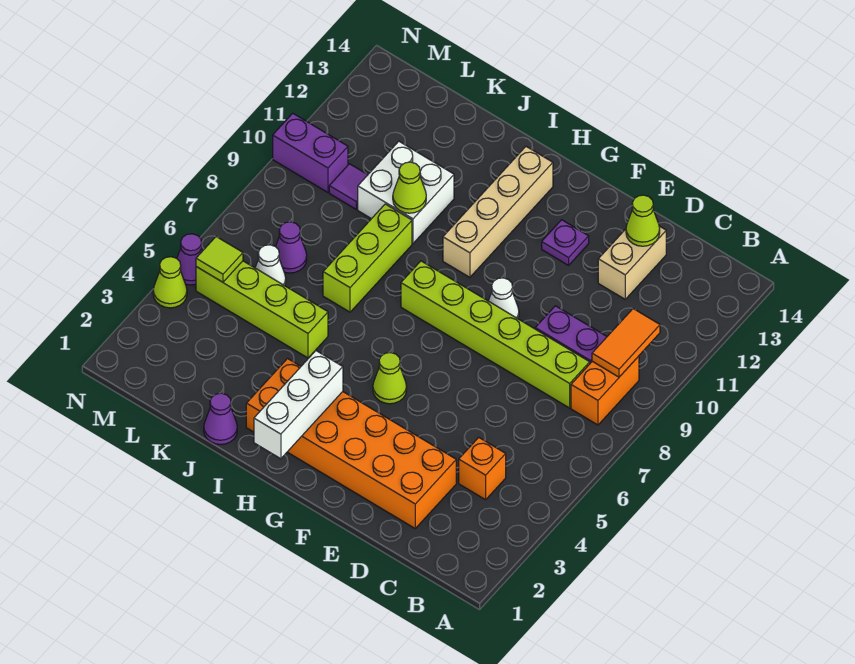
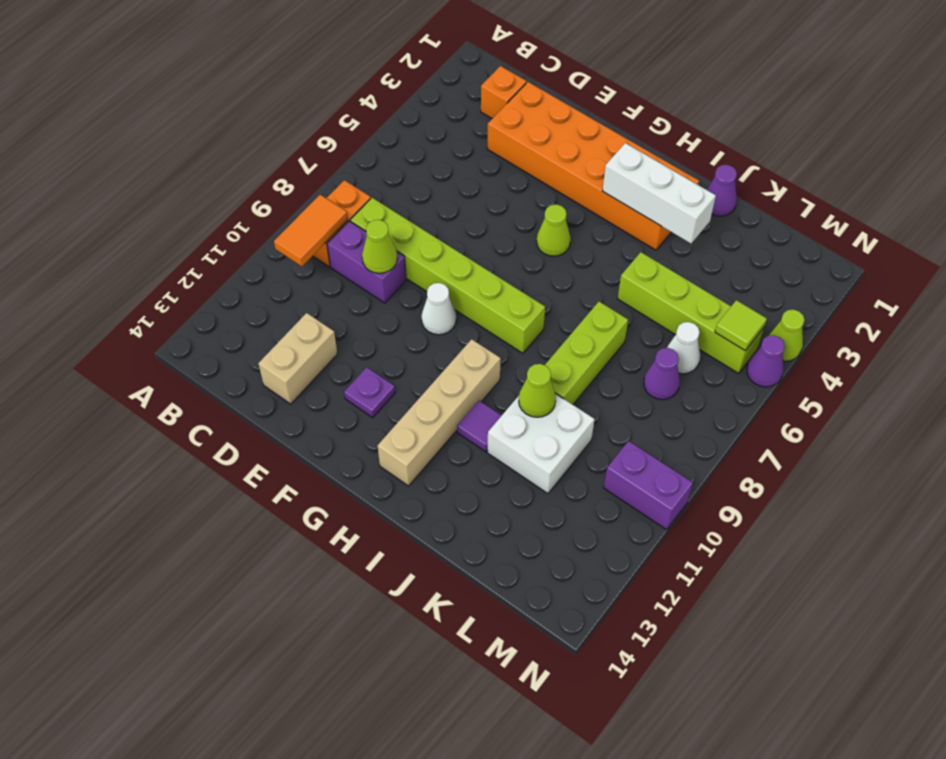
orange brick C4 level 1 -> orange brick C2 level 1
lime cone D13 level 2 -> lime cone D9 level 2
white brick H1:H3 level 2 -> white brick H3:J3 level 2
purple tile L10 level 1 -> purple tile I11 level 1

